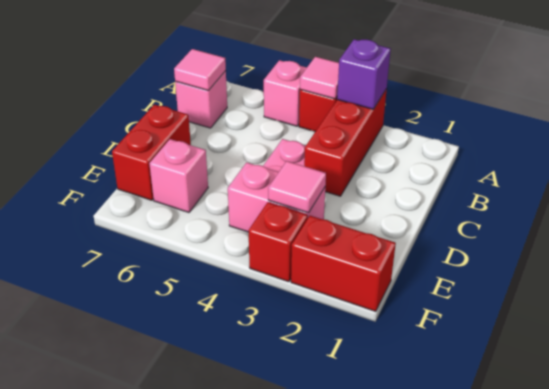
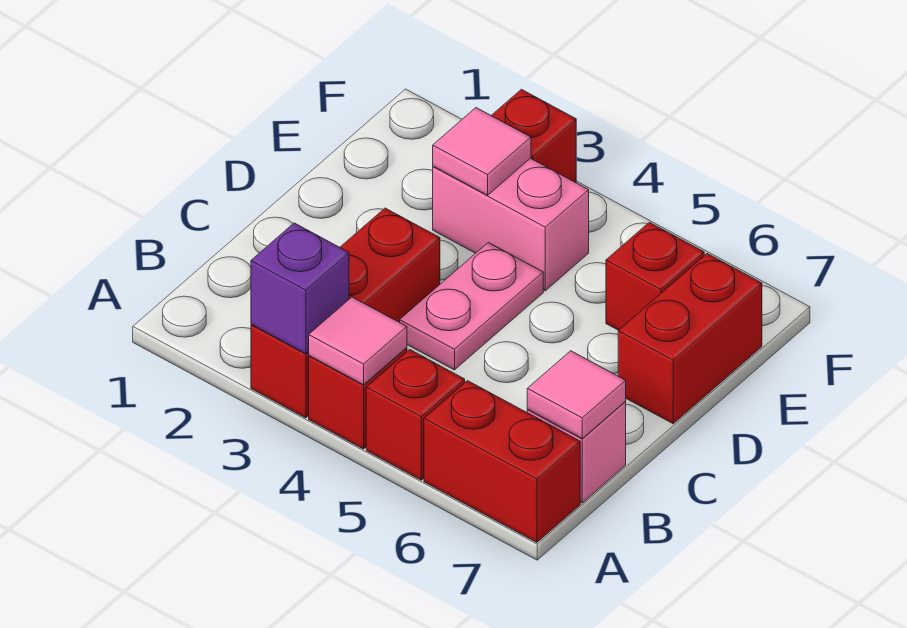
pink brick A5 level 1 -> red brick A5 level 1
pink brick E6 level 1 -> red brick E6 level 1
red brick F1:F2 level 1 -> red brick A6:A7 level 1

